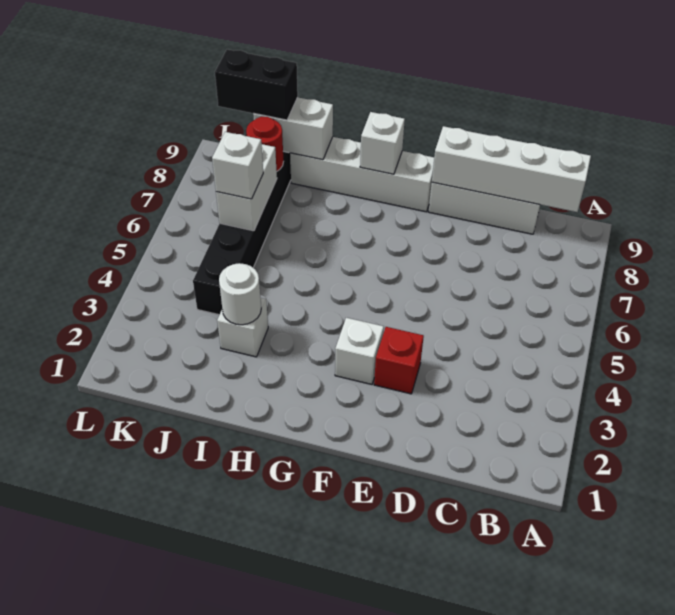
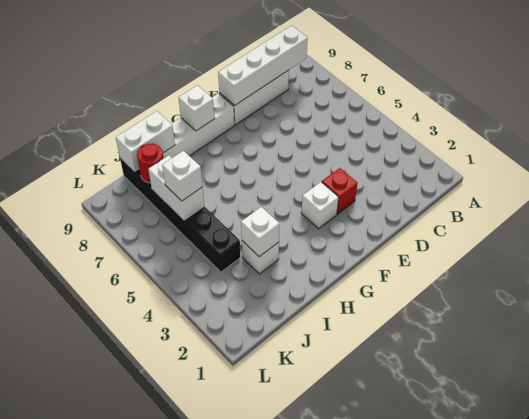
white round brick I3 level 2 -> white brick I3 level 2
black brick J9:K9 level 3 -> none

